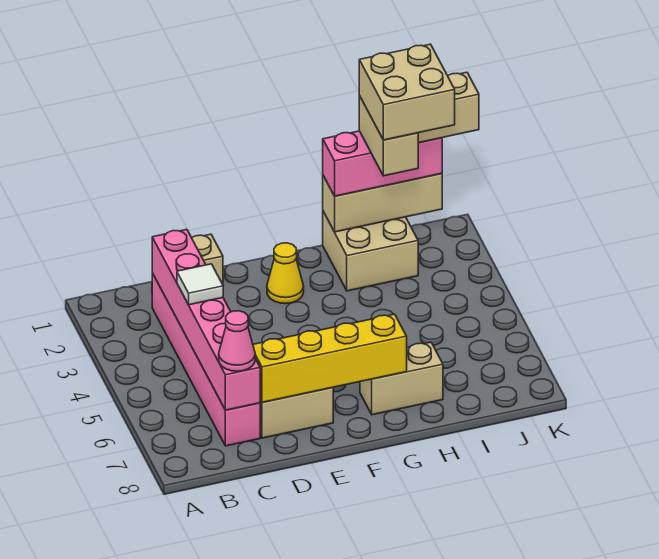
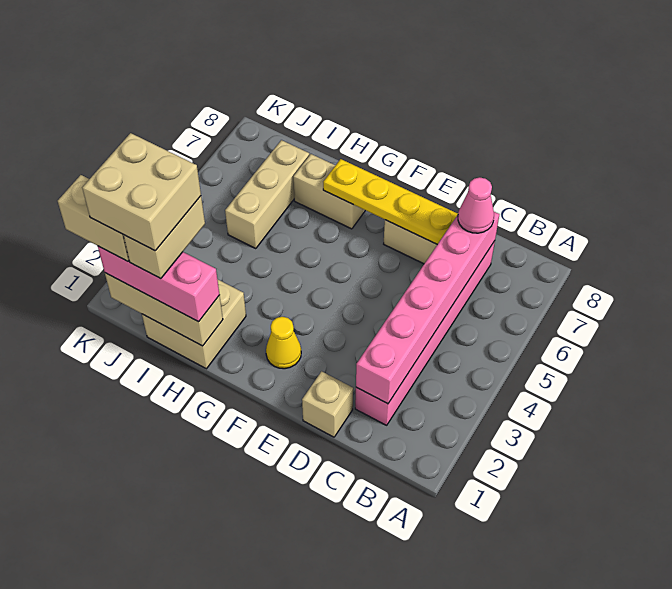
white tile C4 level 3 -> none
yellow brick D7:G7 level 2 -> yellow plate D7:G7 level 2
none -> tan brick I5:I7 level 1

